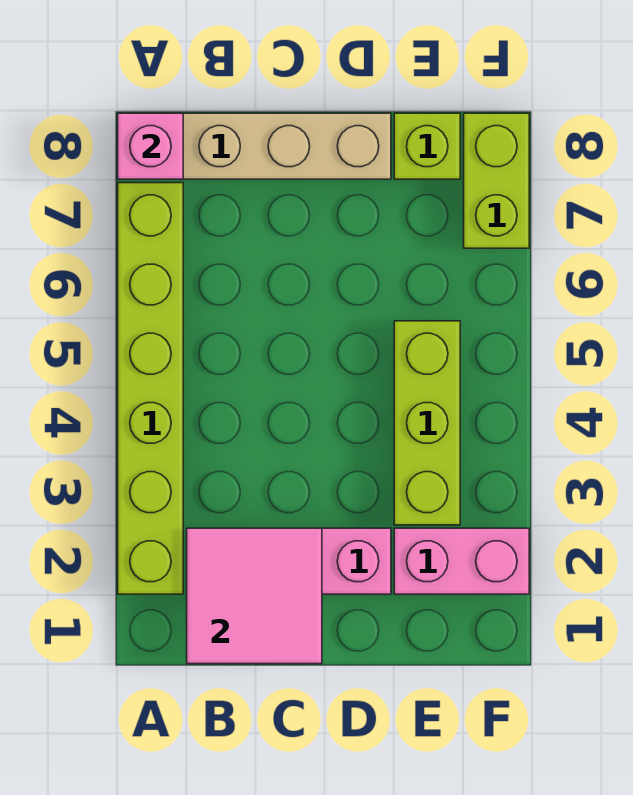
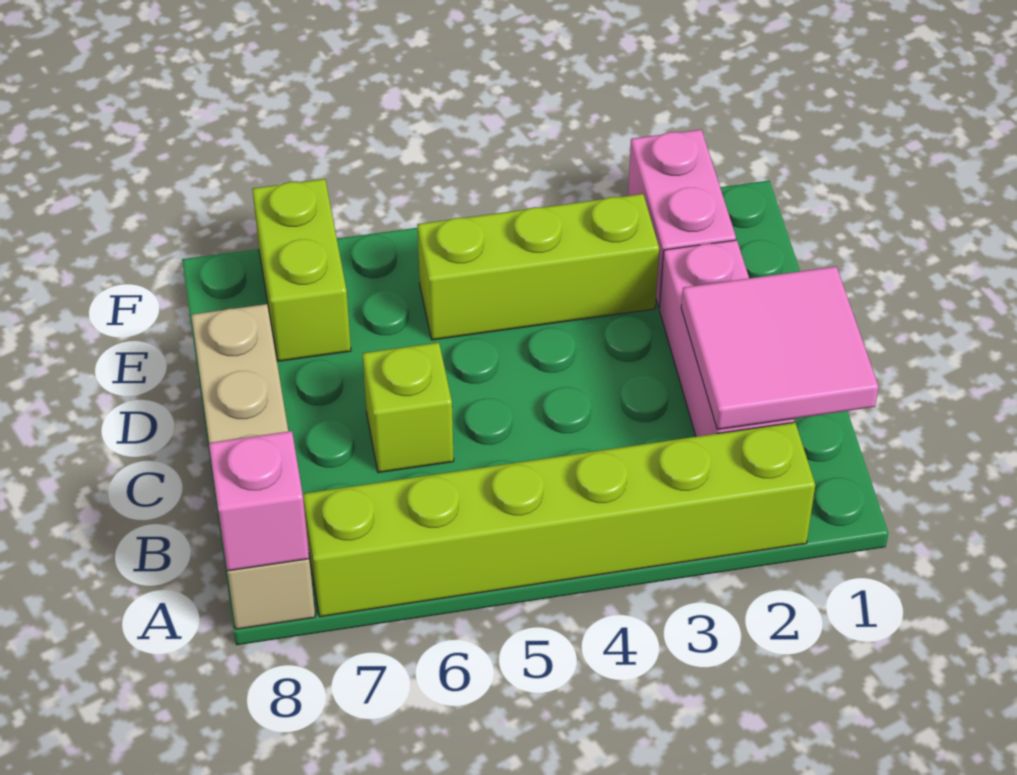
lime brick E8 level 1 -> lime brick C6 level 1
lime brick F7:F8 level 1 -> lime brick E7:F7 level 1

